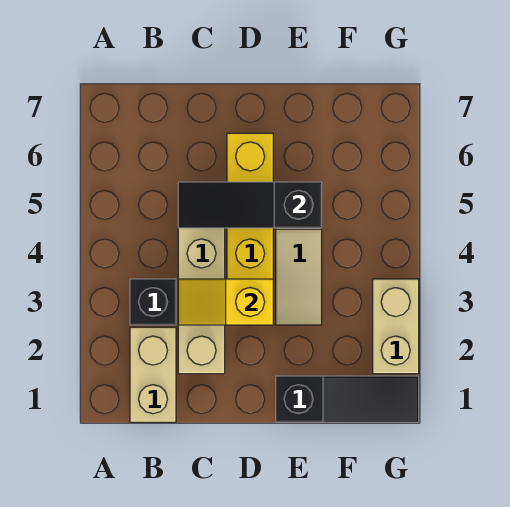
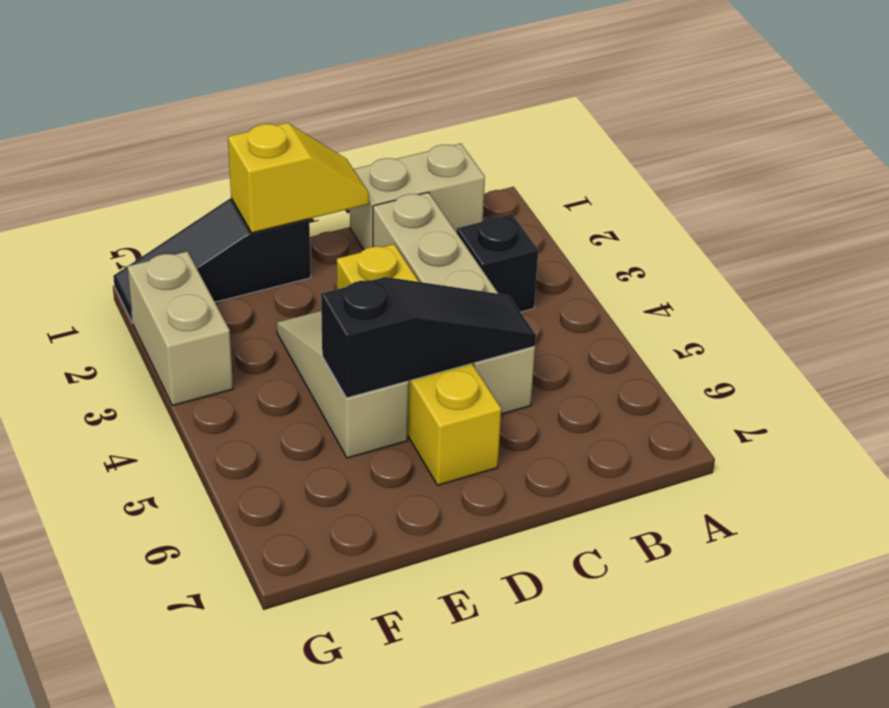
tan brick B1:B2 level 1 -> tan brick B1:C1 level 1
yellow slope C3:D3 level 2 top D -> yellow slope D1:E1 level 2 top E

